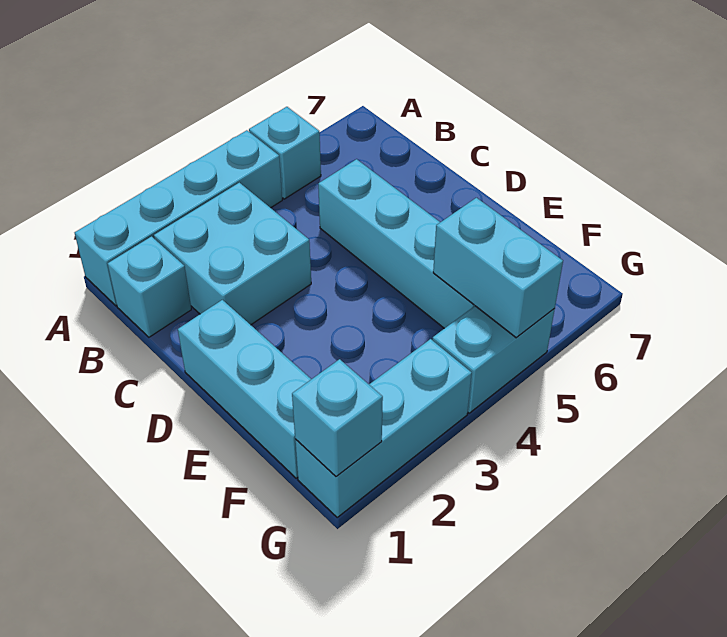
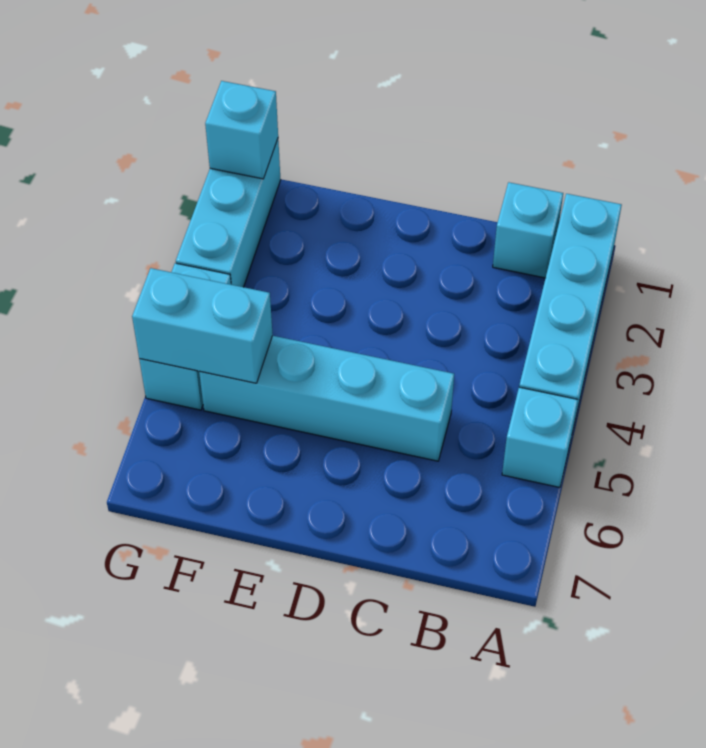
cyan brick B2:C3 level 1 -> none
cyan brick D1:F1 level 1 -> none

